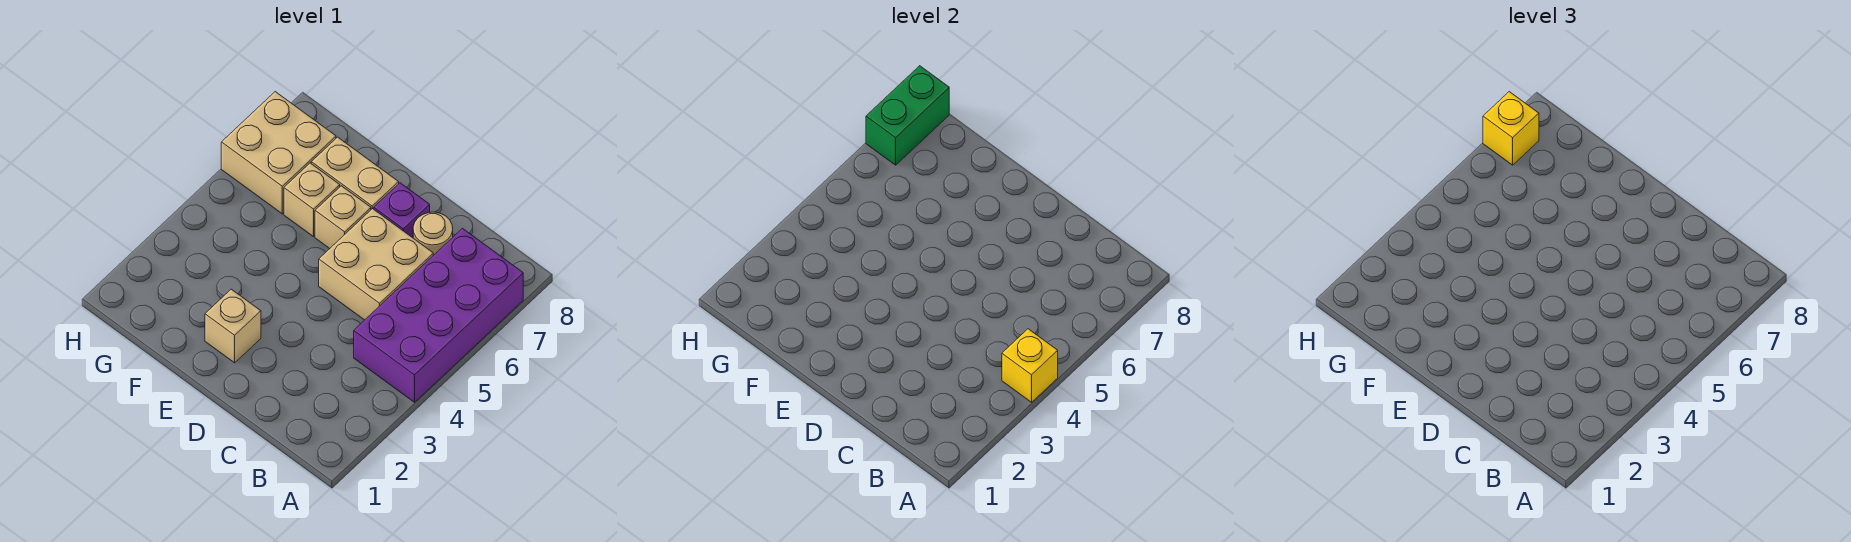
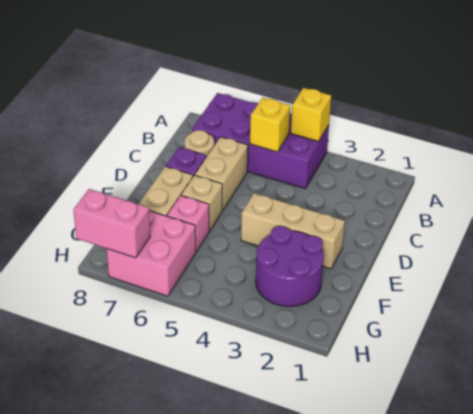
tan brick C5:D6 level 1 -> tan brick C6:D6 level 1
tan brick E2 level 1 -> tan brick E2:E4 level 1
none -> purple round brick F2:G3 level 1
tan brick F6 level 1 -> pink brick F6 level 1
tan brick G6:H7 level 1 -> pink brick G6:H7 level 1
green brick H7:H8 level 2 -> pink brick H7:H8 level 2
yellow brick H7 level 3 -> yellow brick B5 level 2

